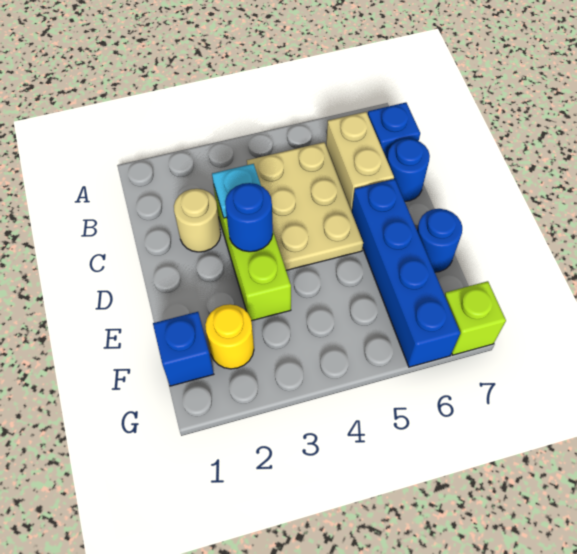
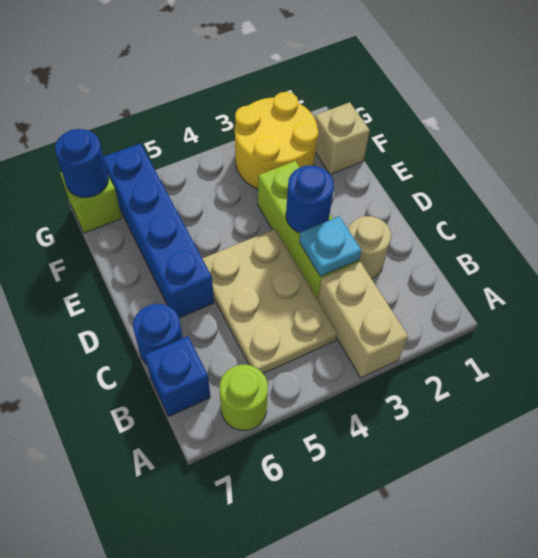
none -> lime round brick A6 level 1
tan brick B6:C6 level 1 -> tan brick A3:B3 level 1
blue round brick E7 level 1 -> blue round brick G7 level 2
blue brick F1 level 1 -> tan brick F1 level 1
yellow round brick F2 level 1 -> yellow round brick F2:G3 level 1

